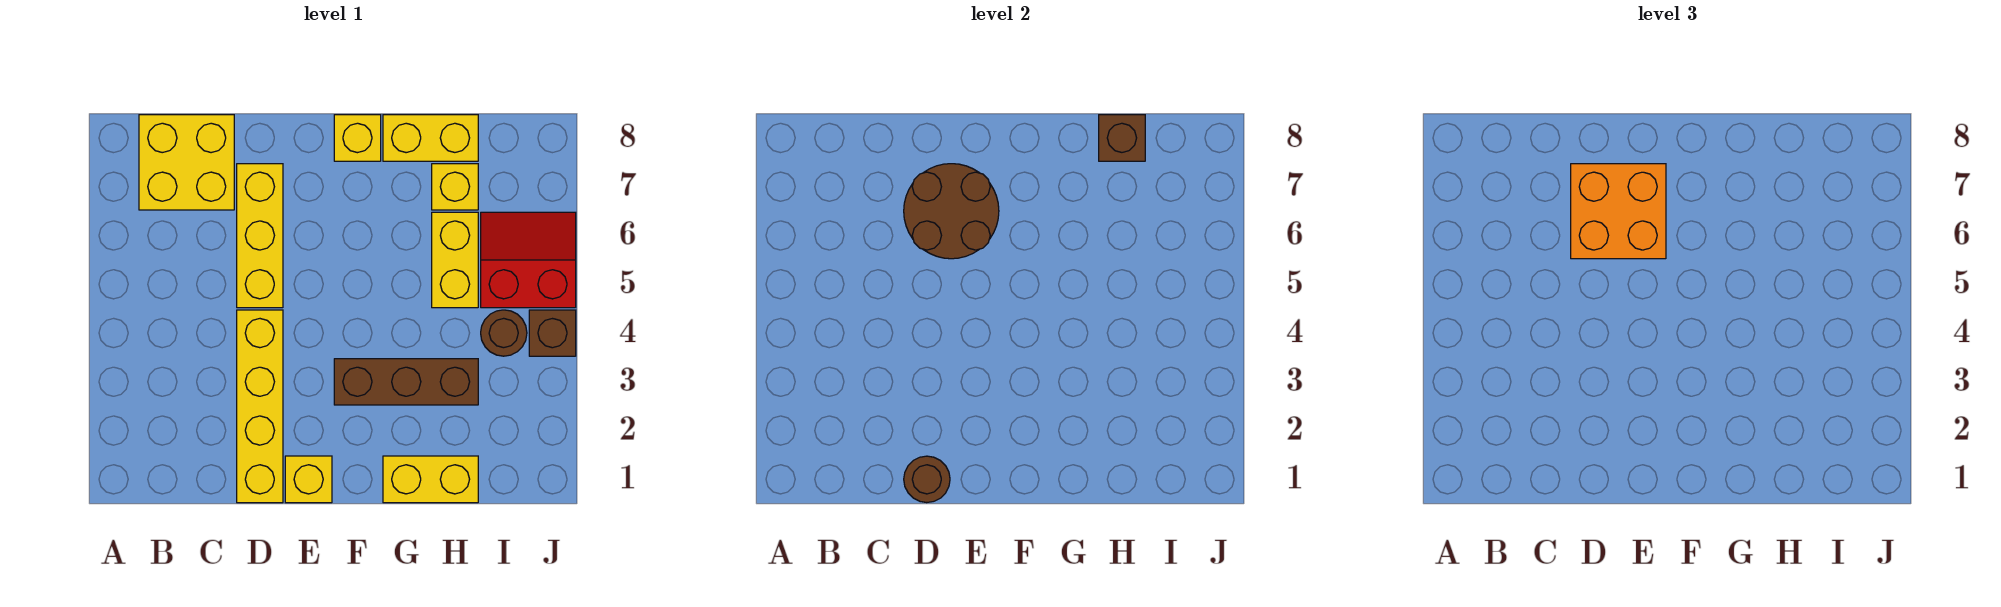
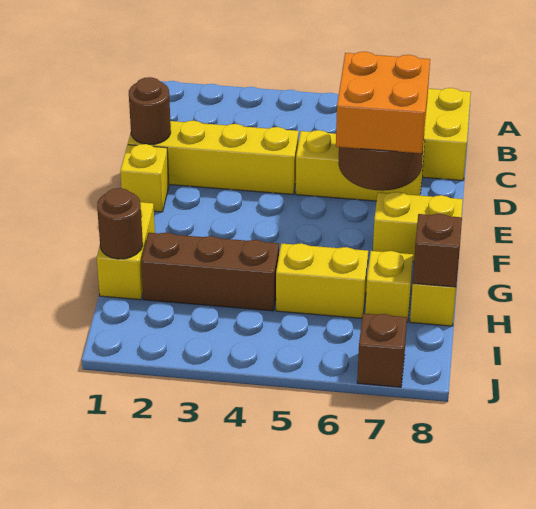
brown brick F3:H3 level 1 -> brown brick H2:H4 level 1
yellow brick F8 level 1 -> yellow brick F7:F8 level 1
brown round brick I4 level 1 -> brown round brick H1 level 2
red slope I5:J6 level 1 top 5 -> none
brown brick J4 level 1 -> brown brick J7 level 1

